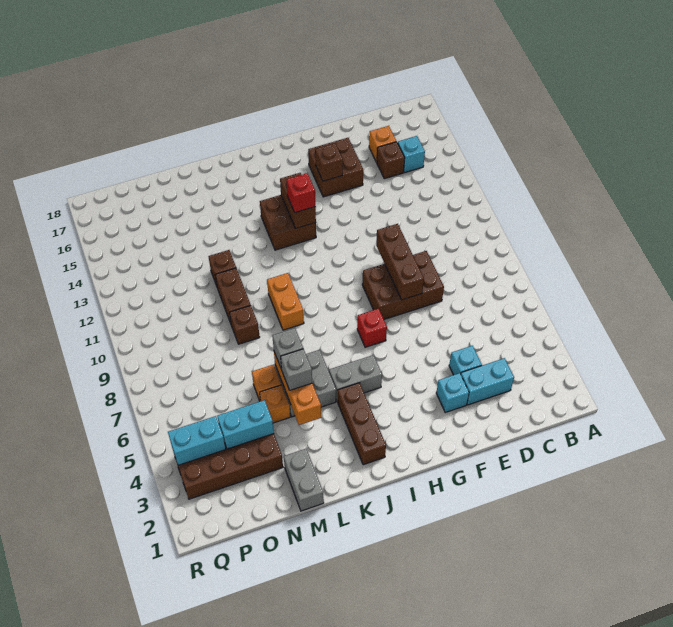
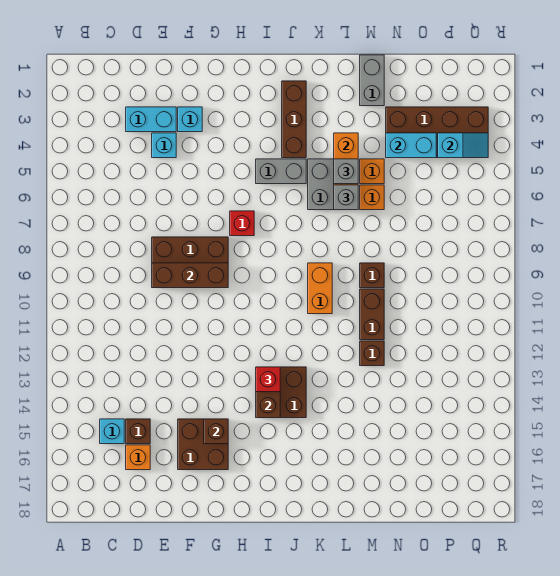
brown brick F8:F10 level 2 -> brown brick E9:G9 level 2
cyan brick P4:Q4 level 2 -> cyan slope P4:Q4 level 2 top P

